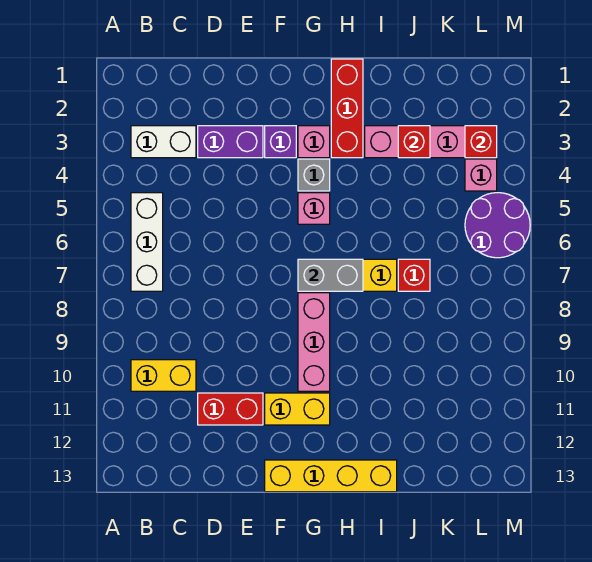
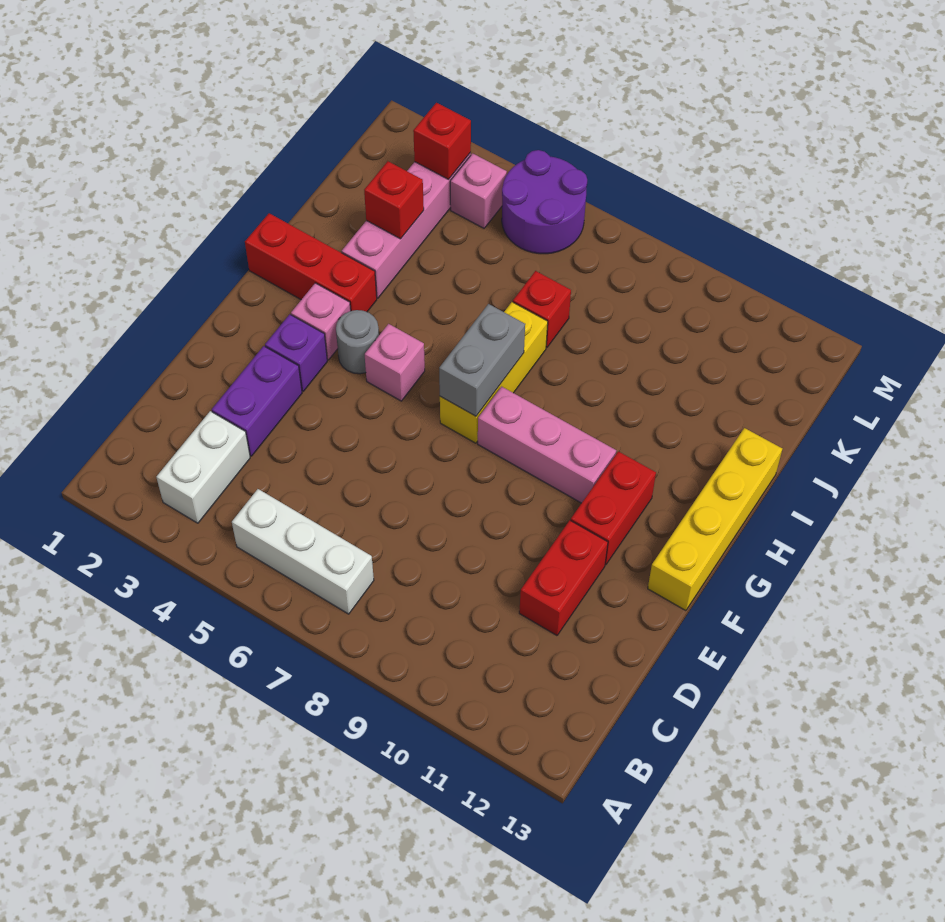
yellow brick B10:C10 level 1 -> none
yellow brick F11:G11 level 1 -> red brick F11:G11 level 1
grey brick G4 level 1 -> grey round brick G4 level 1

